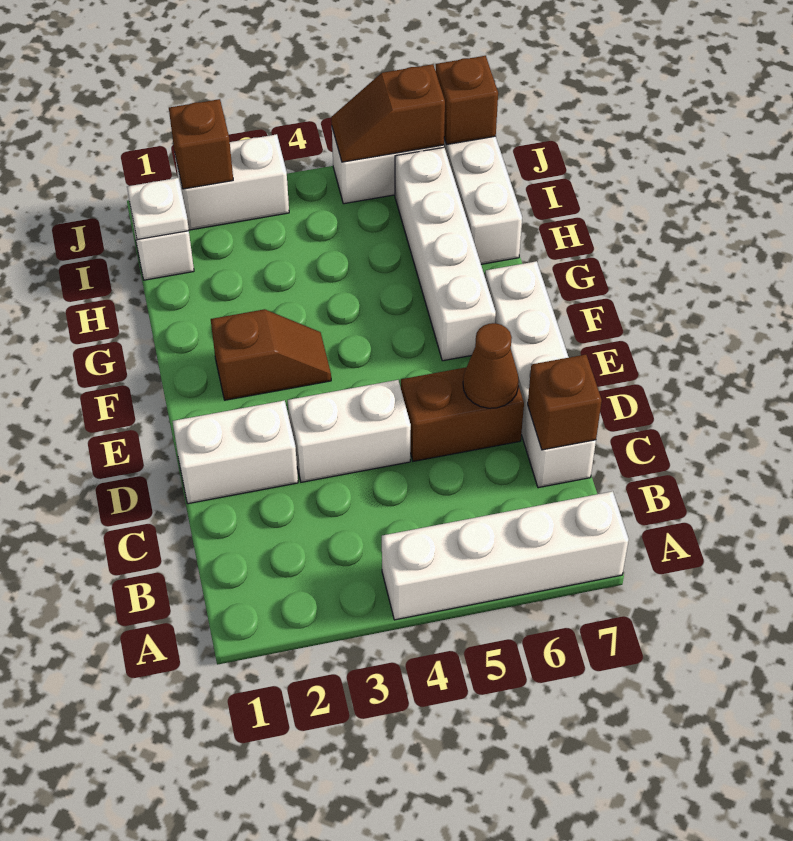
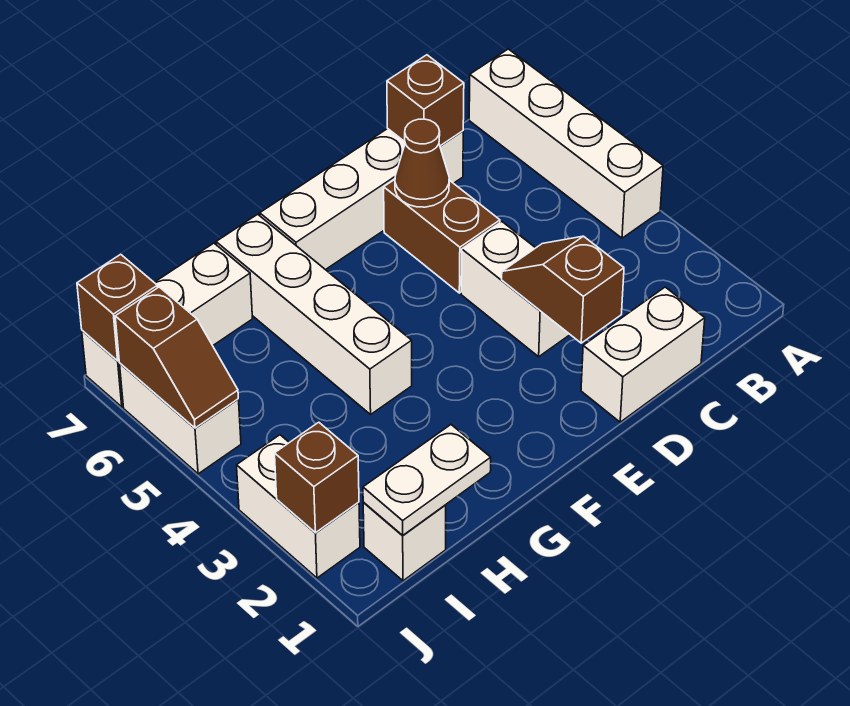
white brick D1:D2 level 1 -> white brick C1:D1 level 1
brown slope F2:F3 level 1 top 2 -> brown slope D2:D3 level 2 top 2
white brick F6:I6 level 1 -> white brick G4:G7 level 1
white plate I1 level 2 -> white plate H1:I1 level 2

